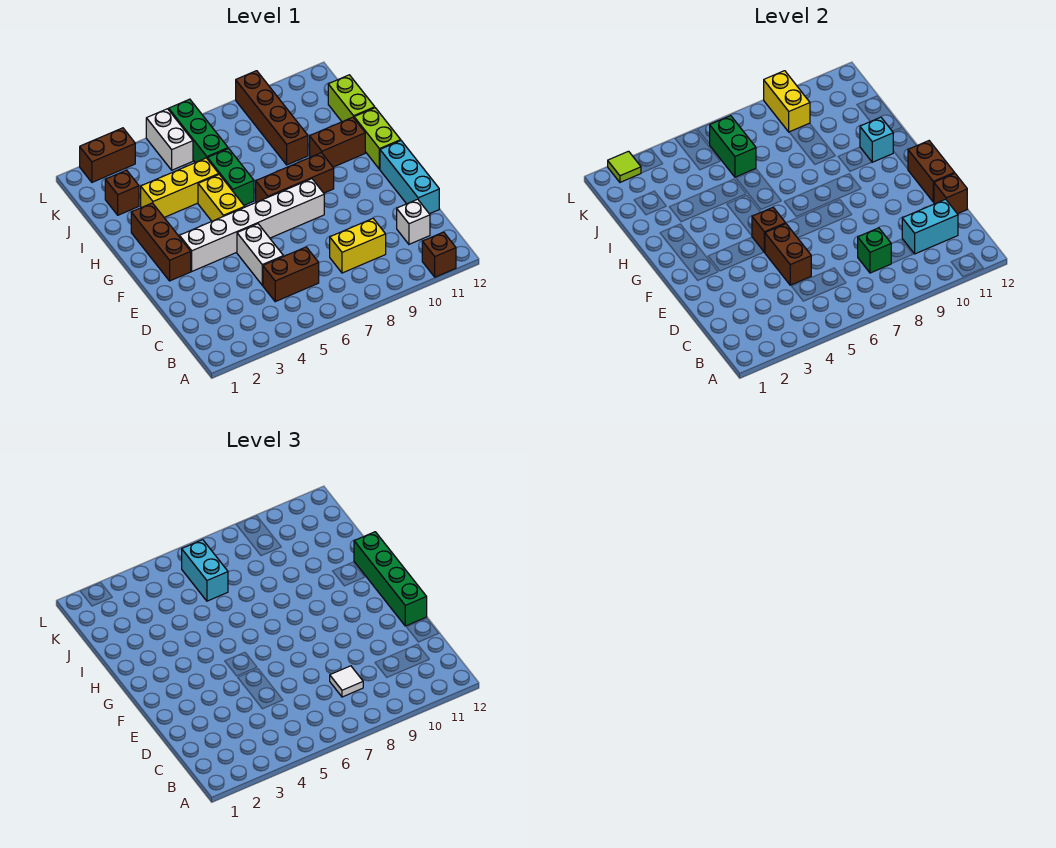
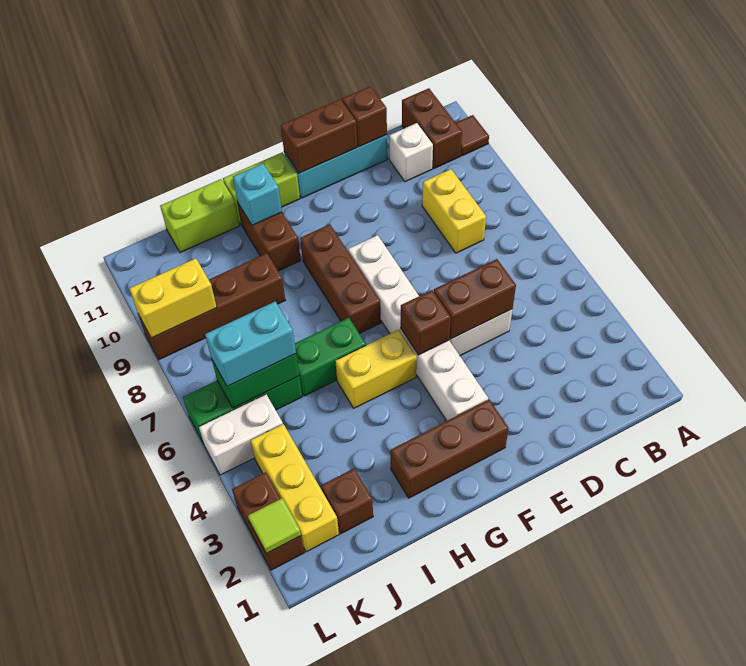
brown brick A11 level 1 -> brown tile A11 level 1
brown brick C5:C6 level 1 -> brown brick B11:B12 level 1
green brick C8 level 2 -> none
white tile C8 level 3 -> none
cyan brick C10:C11 level 2 -> none
green brick E12:H12 level 3 -> none
yellow brick I3:I5 level 1 -> yellow brick K2:K4 level 1

